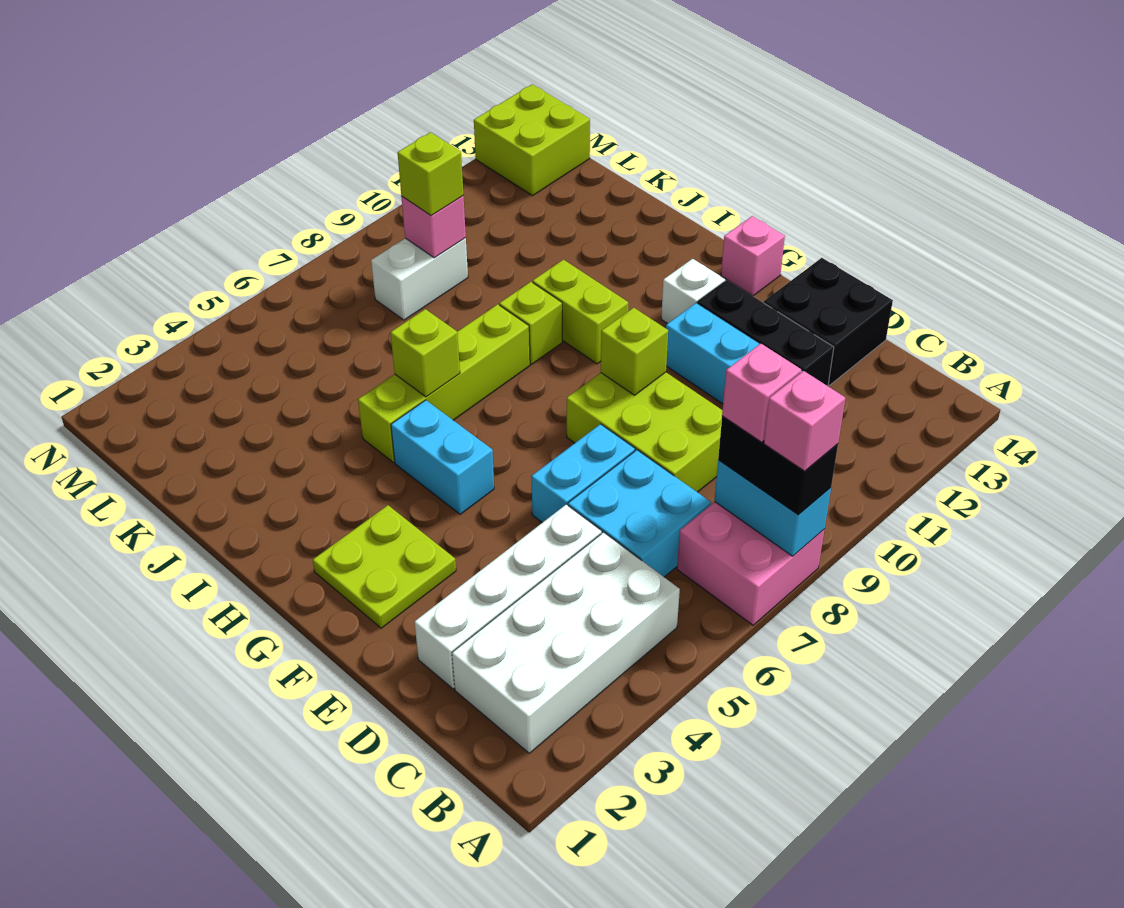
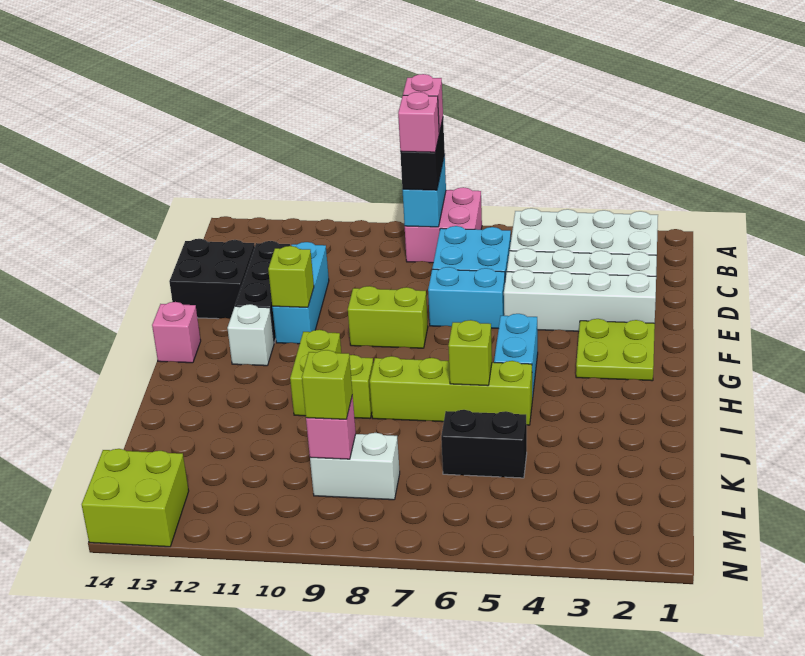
lime brick D8:F9 level 1 -> lime brick F8:F9 level 1
none -> white brick E2:E5 level 1
lime brick F9 level 2 -> lime brick F11 level 2
none -> black brick K5:K6 level 1

